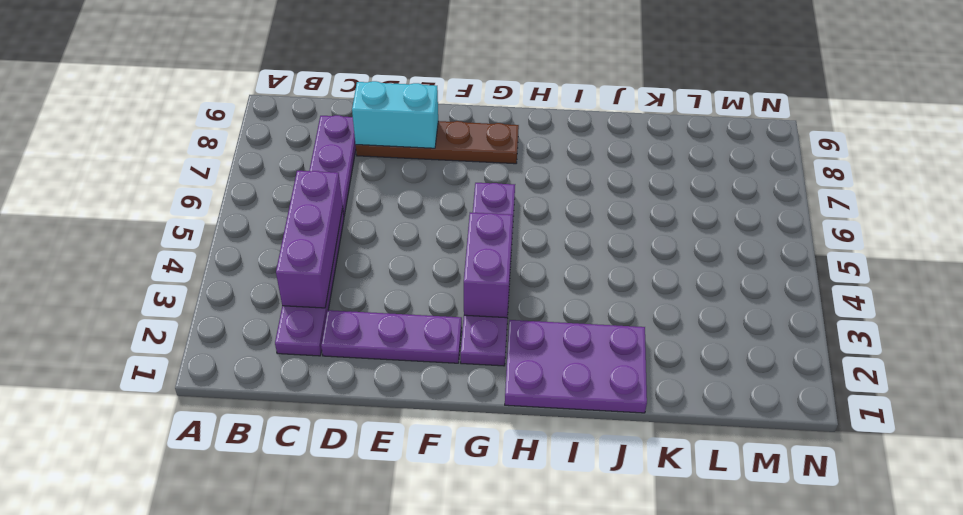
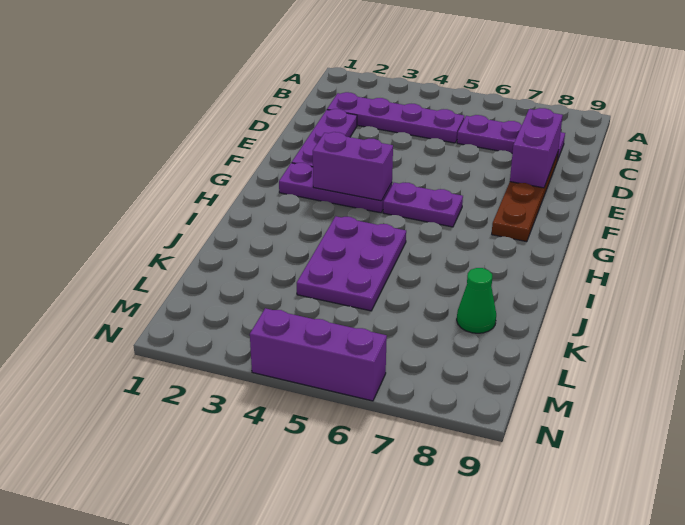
purple brick C3:C5 level 2 -> purple brick N4:N6 level 1
cyan brick D8:E8 level 2 -> purple brick D8:E8 level 2
purple plate H1:J2 level 1 -> purple plate I4:K5 level 1
none -> green cone K8 level 1

